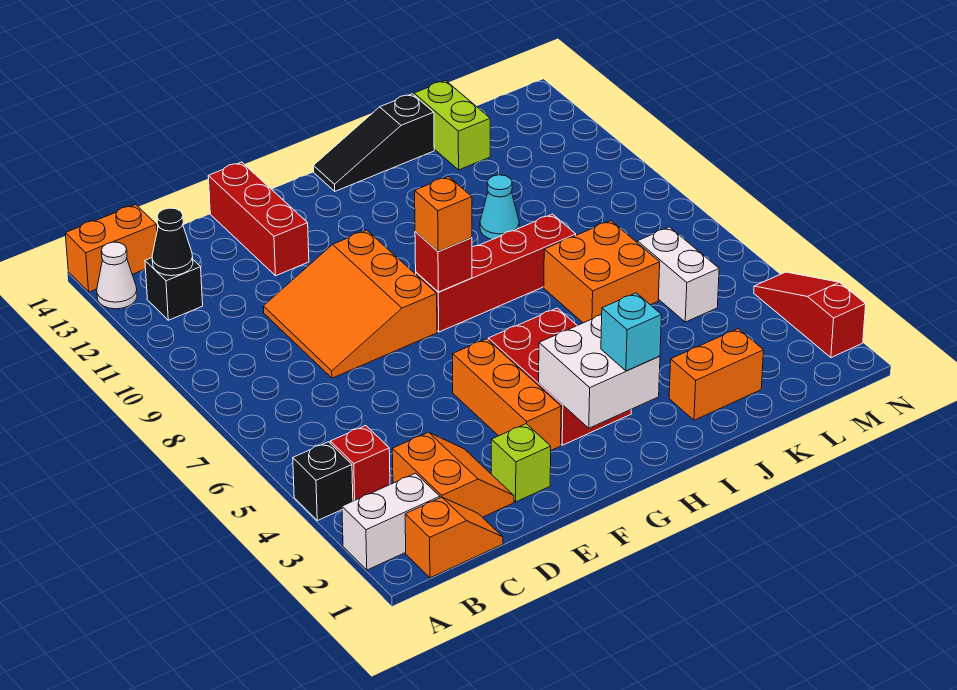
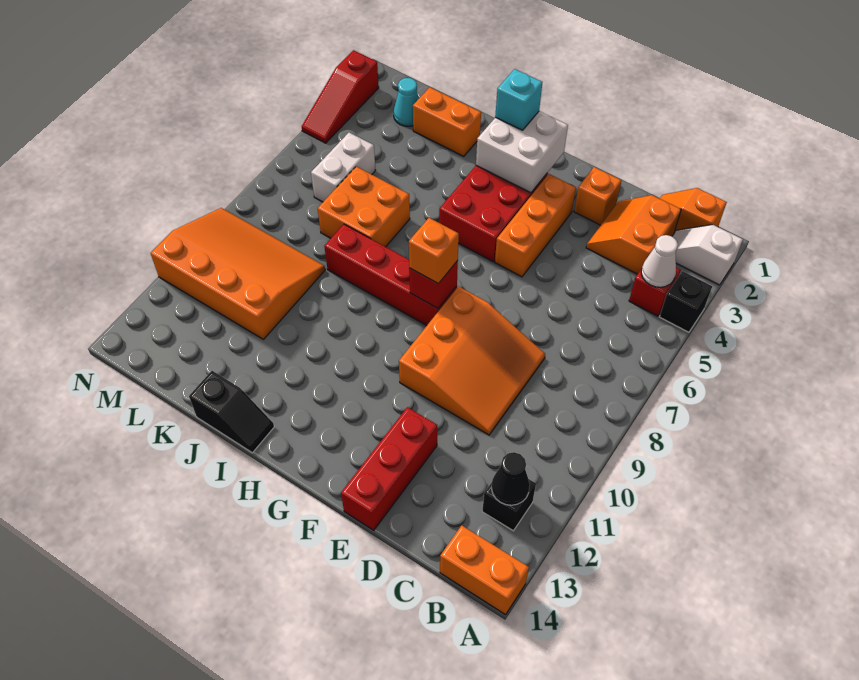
white brick A2:B2 level 1 -> white slope A2:B2 level 1 top A
white cone A13 level 1 -> white cone B4 level 2
lime brick E2 level 1 -> orange brick E2 level 1
black slope H14:J14 level 1 top J -> black slope I14:J14 level 1 top J
cyan cone J10 level 1 -> cyan cone L2 level 1
none -> orange slope K9:N11 level 1 top 11
lime brick K13:K14 level 1 -> none

